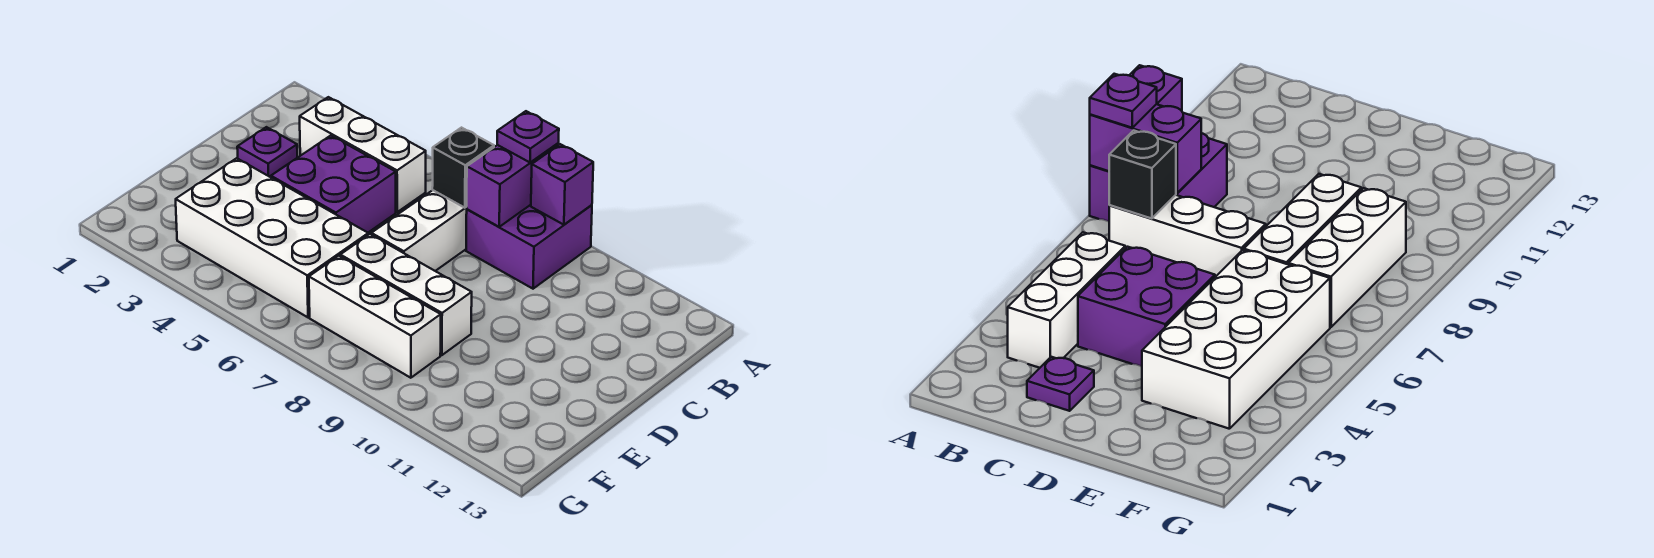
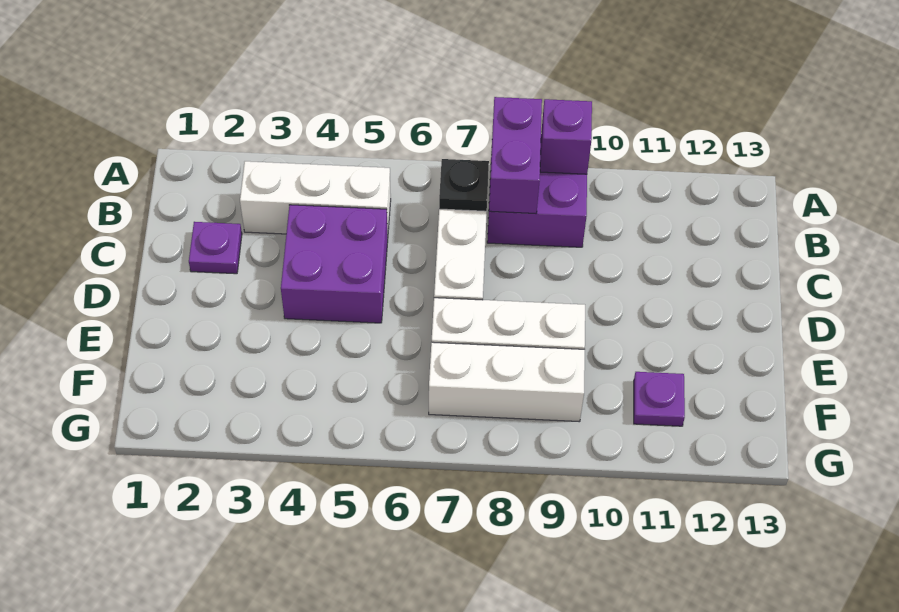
purple plate A8 level 3 -> purple plate F11 level 1
black brick B7 level 2 -> black plate B7 level 2
white brick E3:F6 level 1 -> none

